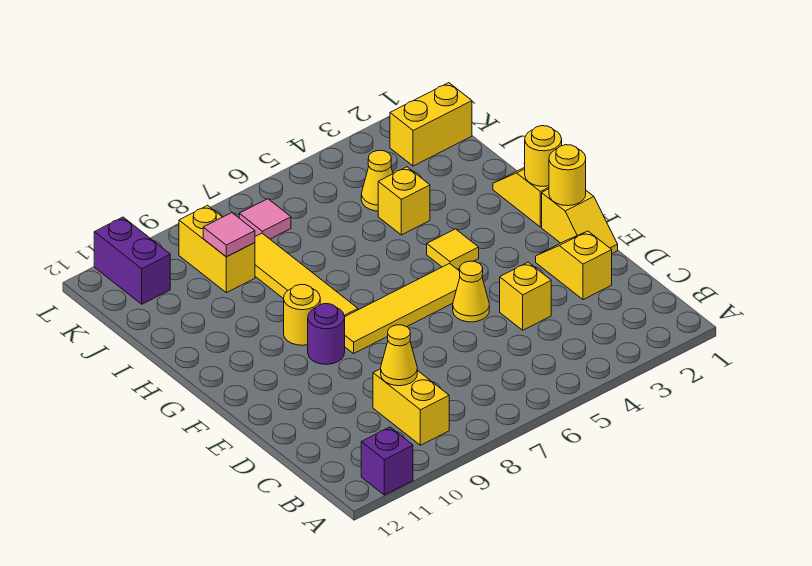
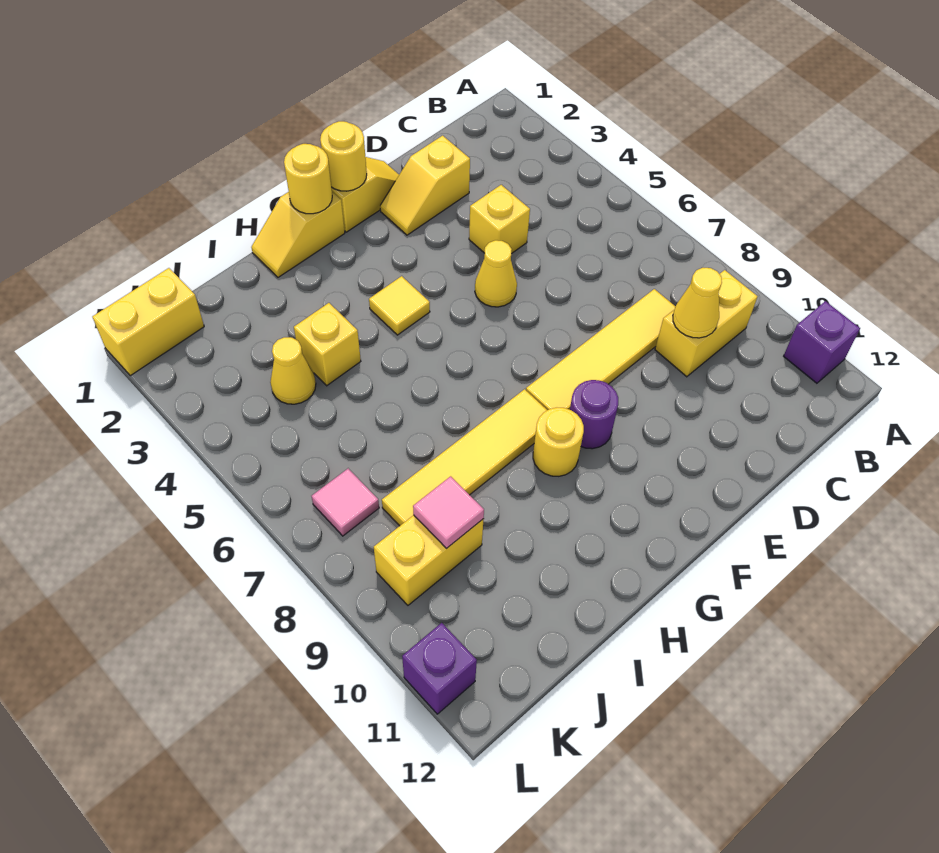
yellow tile F5:F8 level 1 -> yellow tile C8:F8 level 1
yellow brick K1:K2 level 1 -> yellow brick K1:L1 level 1
purple brick K11:L11 level 1 -> purple brick L11 level 1

